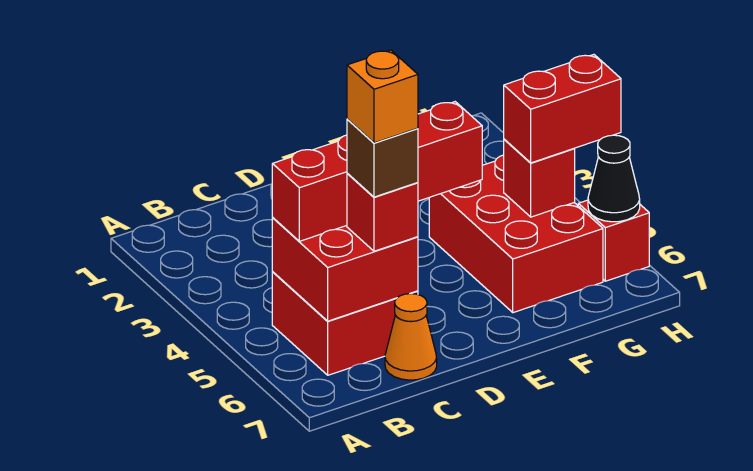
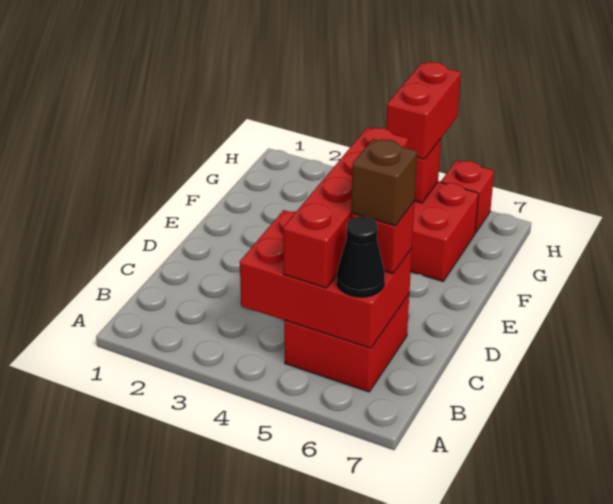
red brick B5:C6 level 2 -> red brick B4:C6 level 2
orange brick C6 level 5 -> none
orange cone C7 level 1 -> none
black cone H6 level 2 -> black cone B6 level 3

